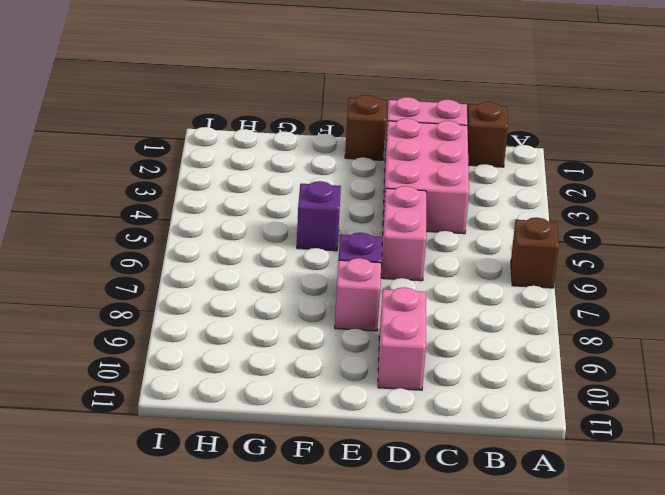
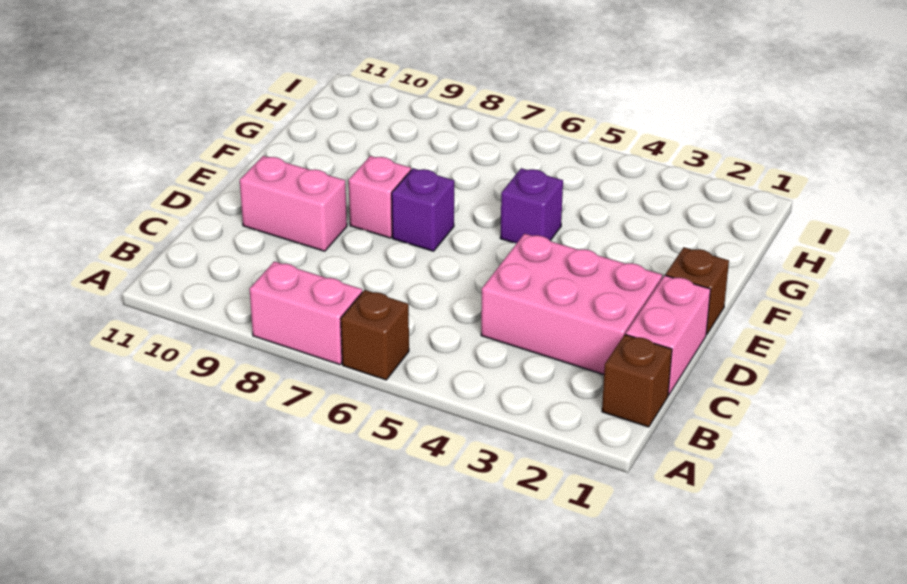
pink brick D5:D6 level 1 -> pink brick A7:A8 level 1

